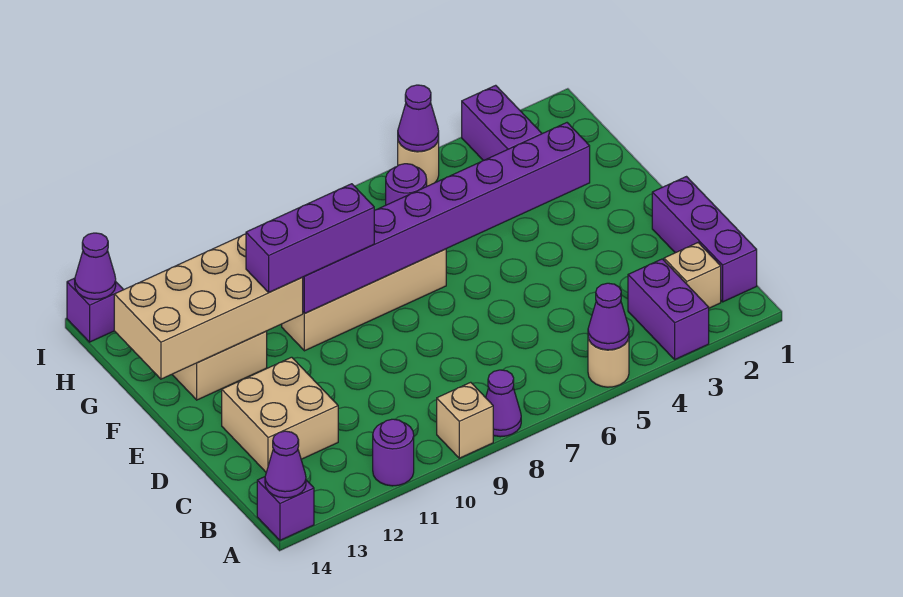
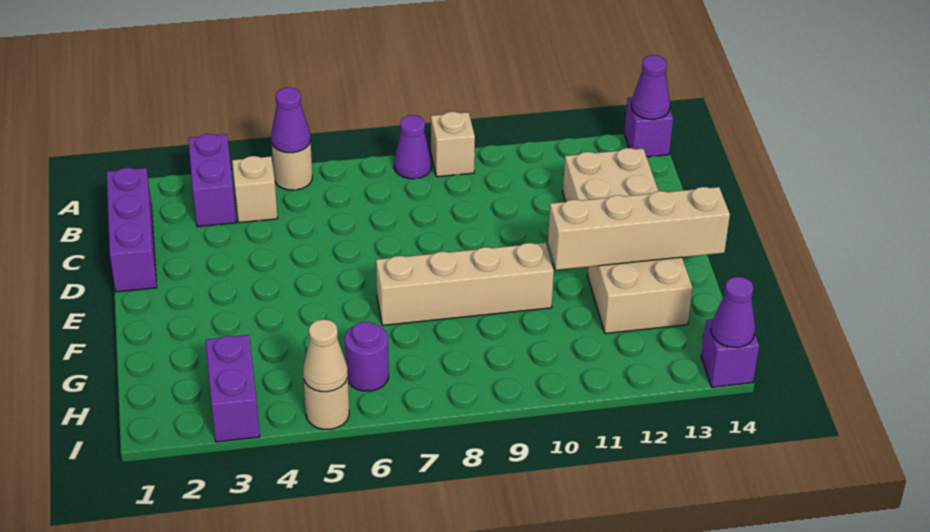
purple round brick A11 level 1 -> none
tan brick B2 level 1 -> tan brick B4 level 1
purple brick F3:F10 level 2 -> none
purple brick F9:F11 level 3 -> none
tan brick F11:G14 level 2 -> tan brick F11:F14 level 2
purple cone I5 level 2 -> tan cone I5 level 2

